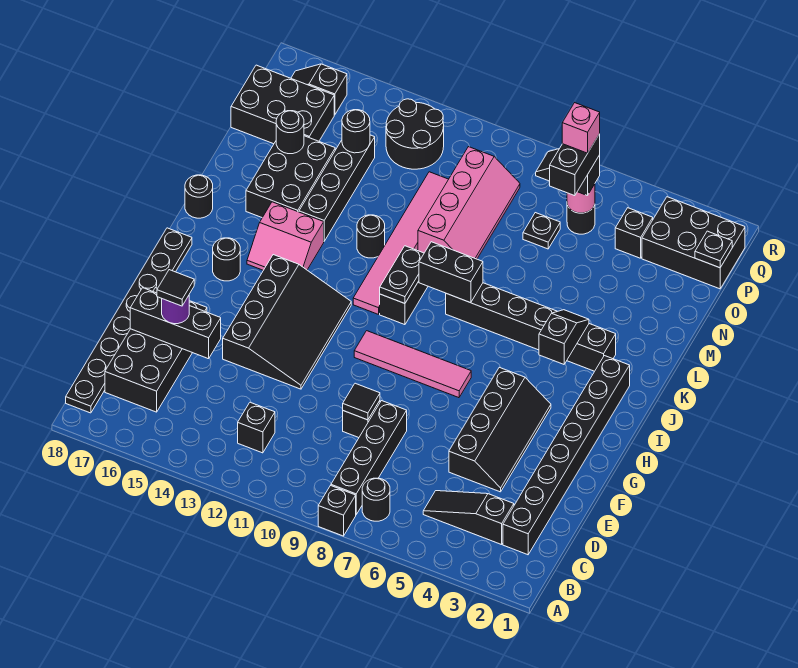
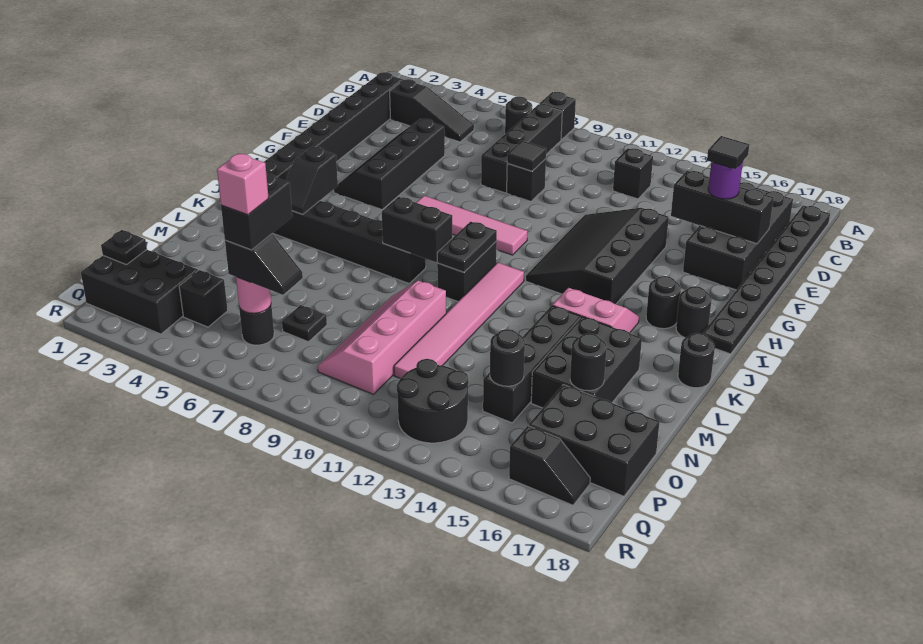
black round brick L12 level 1 -> black round brick I17 level 1

